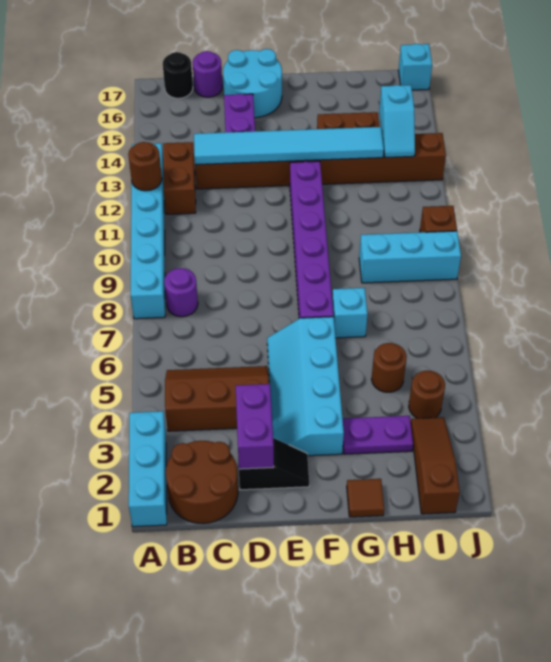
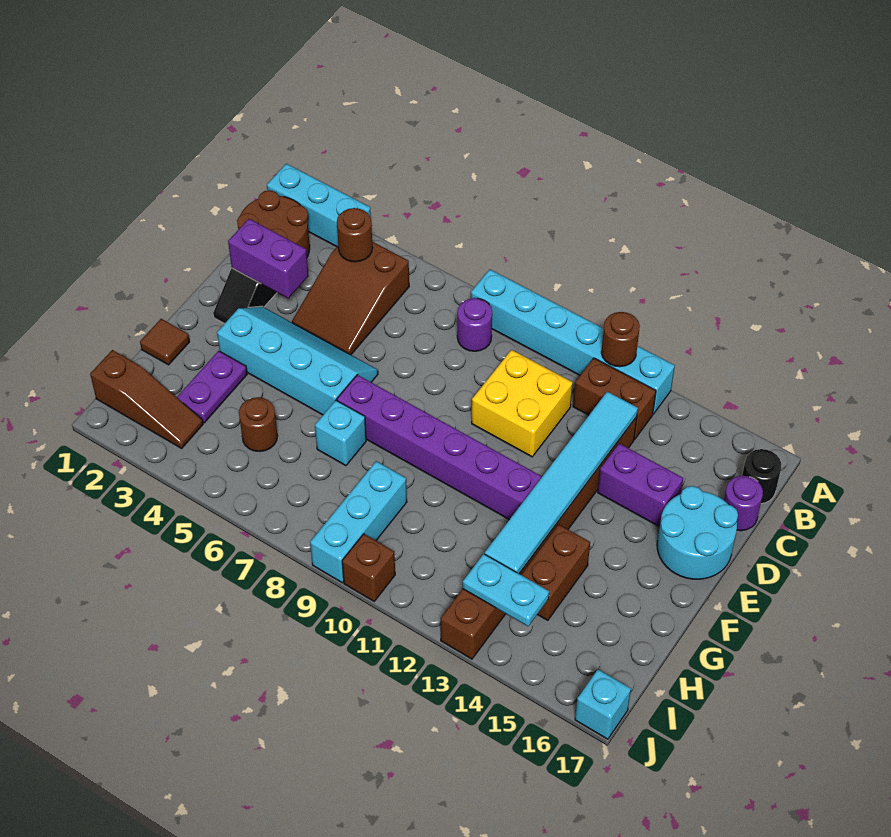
brown slope B4:D5 level 1 top 4 -> brown slope B4:D5 level 1 top B
none -> yellow brick C10:D11 level 1
brown round brick I4 level 1 -> brown round brick B4 level 2
cyan slope I13:I14 level 2 top 14 -> cyan plate I13:I14 level 2

